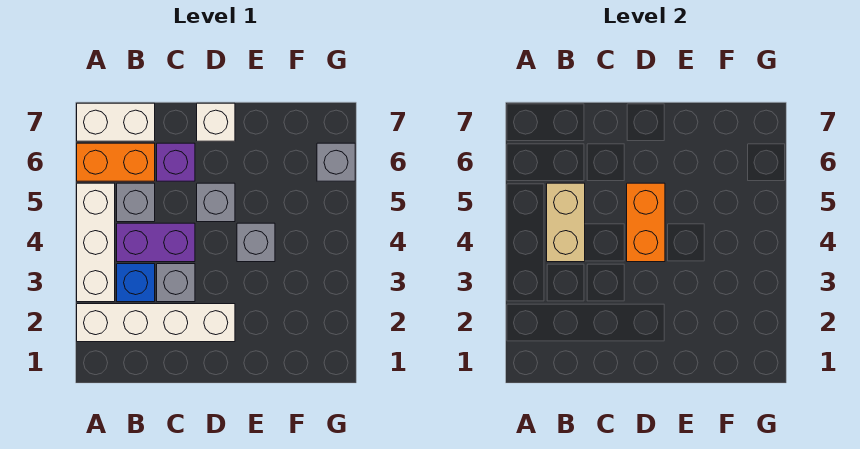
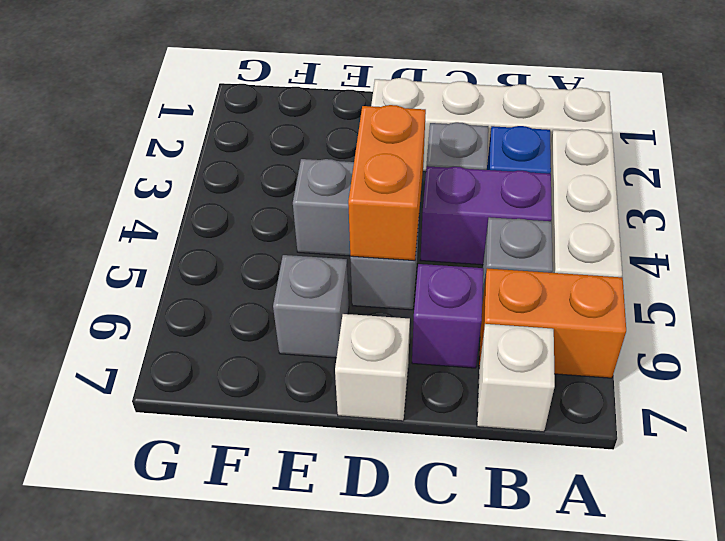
white brick A7:B7 level 1 -> white brick B7 level 1
tan brick B4:B5 level 2 -> none
grey brick G6 level 1 -> grey brick E6 level 1

